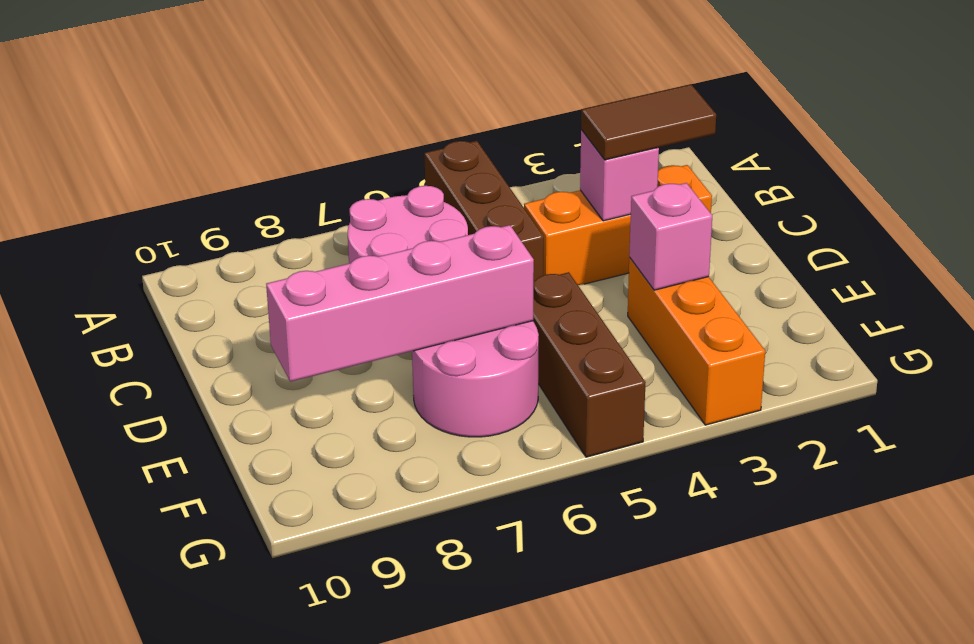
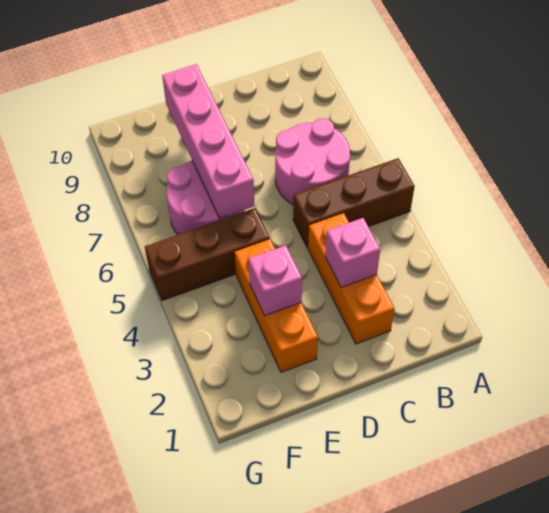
brown tile C2:C3 level 3 -> none
orange brick E3:G3 level 1 -> orange brick E2:E4 level 1

